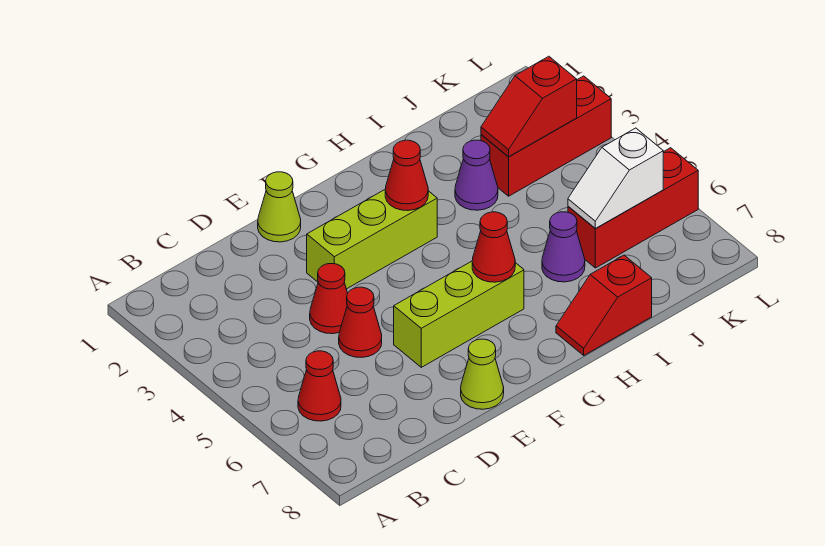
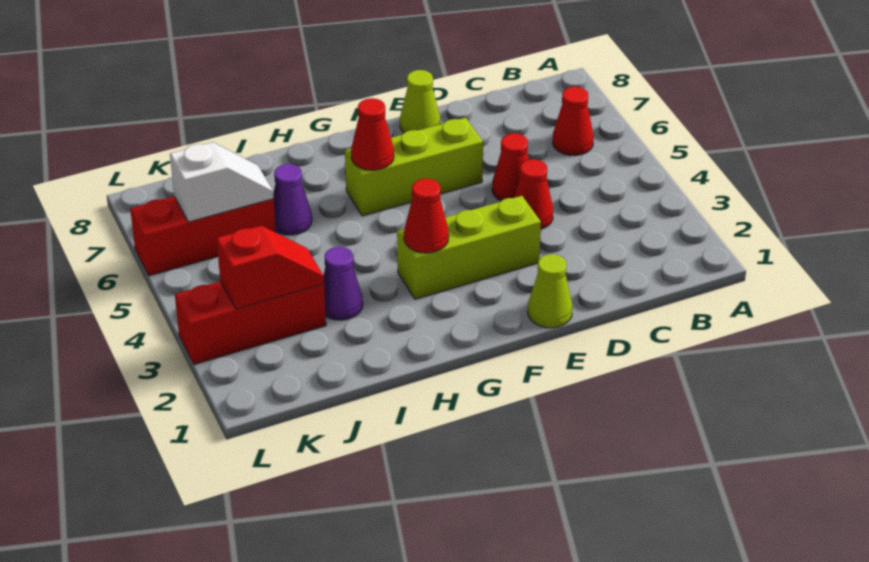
red slope H8:I8 level 1 top I -> none

